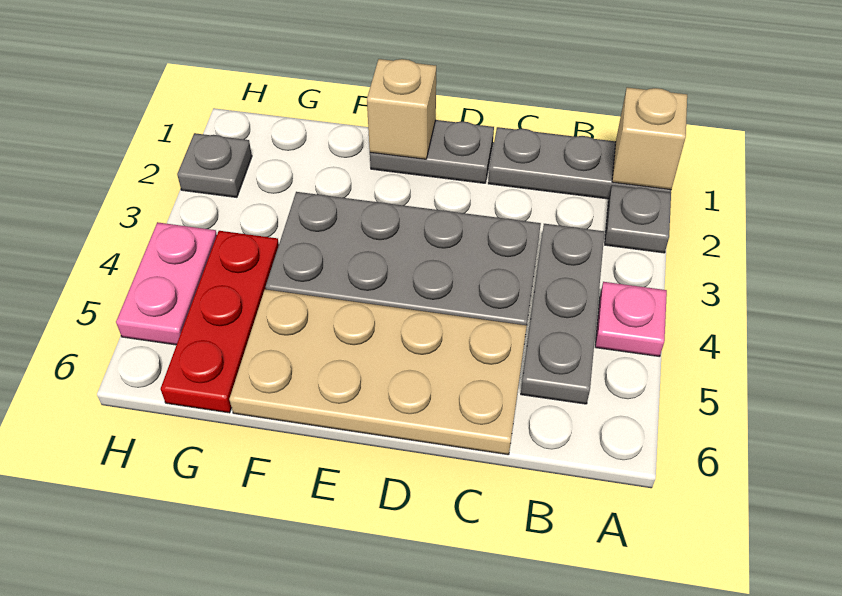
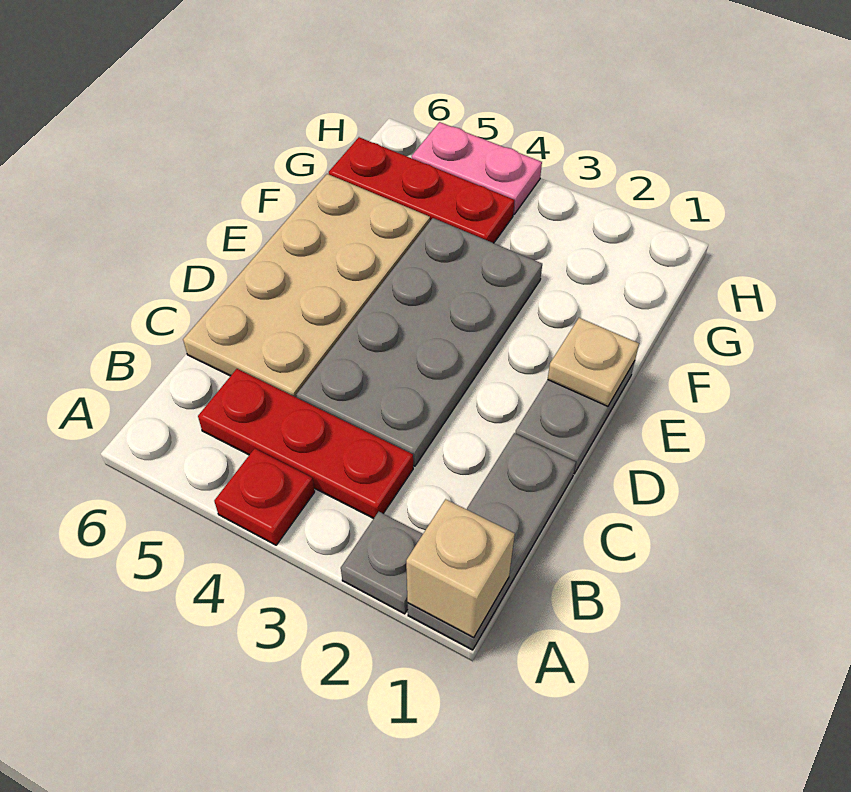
pink plate A4 level 1 -> red plate A4 level 1
grey plate B3:B5 level 1 -> red plate B3:B5 level 1
tan brick E1 level 2 -> tan plate E1 level 2
grey plate H2 level 1 -> none

